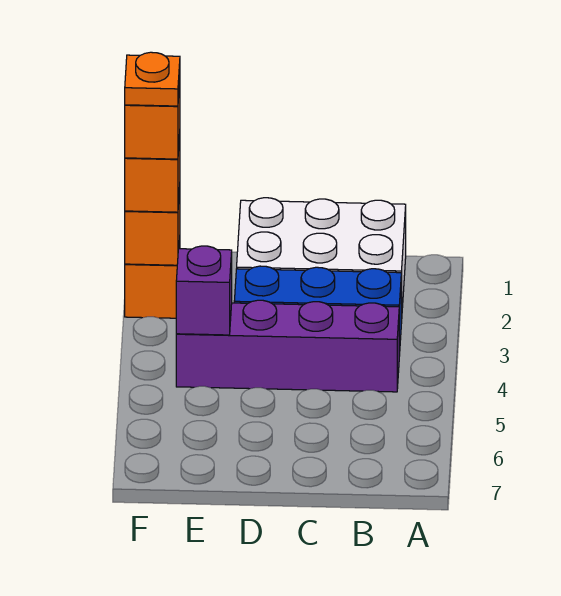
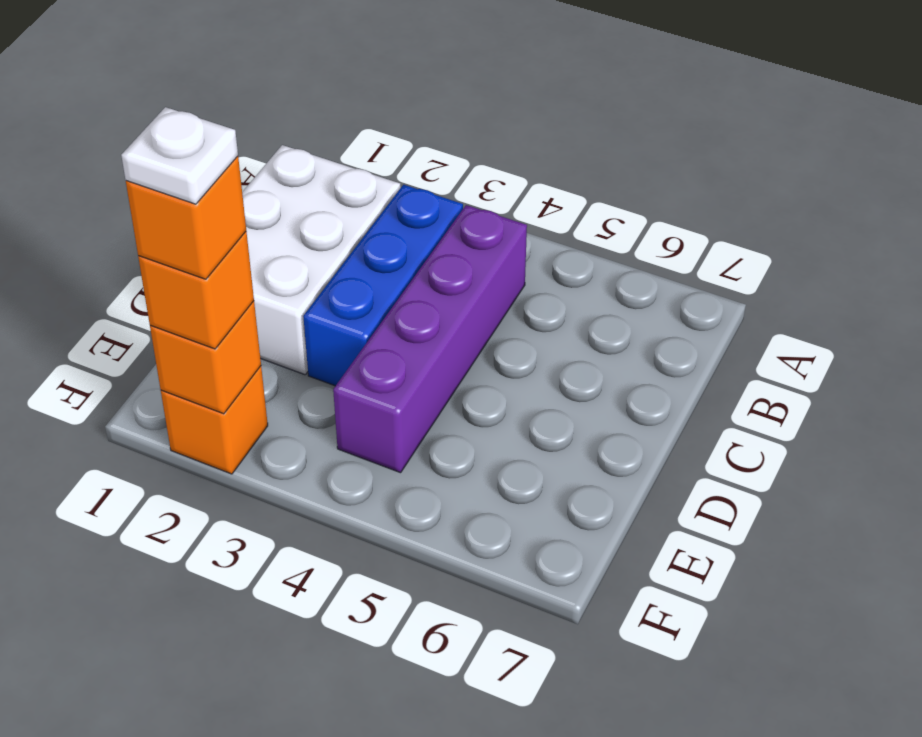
purple brick E4 level 2 -> none
orange plate F2 level 5 -> white plate F2 level 5

